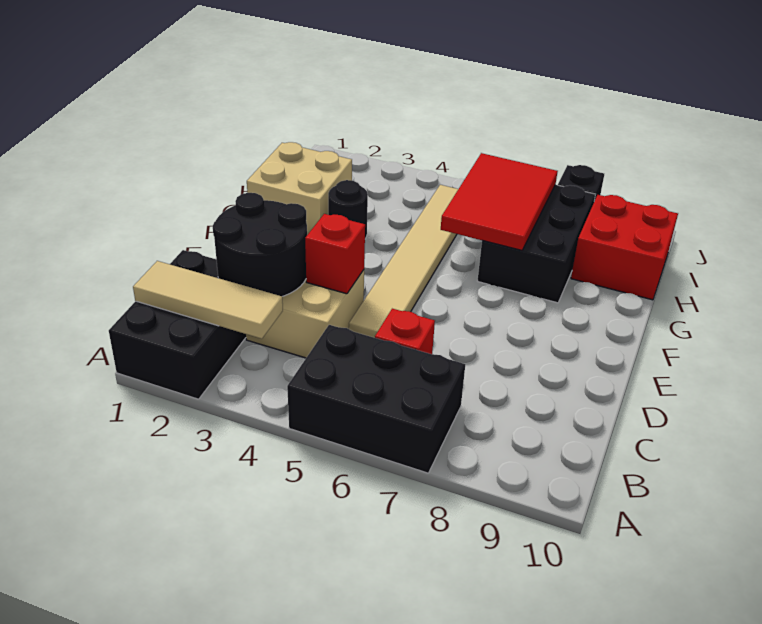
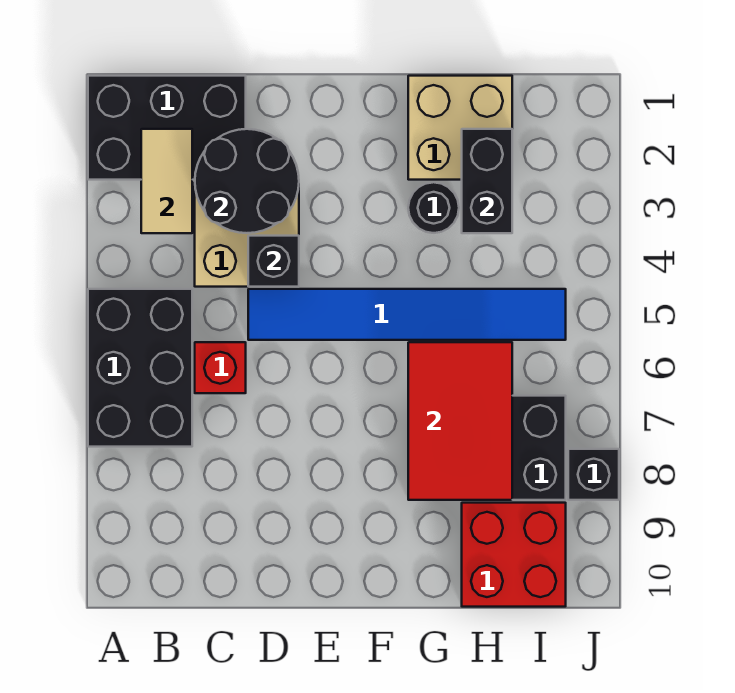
tan tile B1:B3 level 2 -> tan tile B2:B3 level 2
red brick D4 level 2 -> black brick D4 level 2
tan tile D5:I5 level 1 -> blue tile D5:I5 level 1
red tile G6:I7 level 2 -> red tile G6:H8 level 2
none -> black brick H2:H3 level 2

